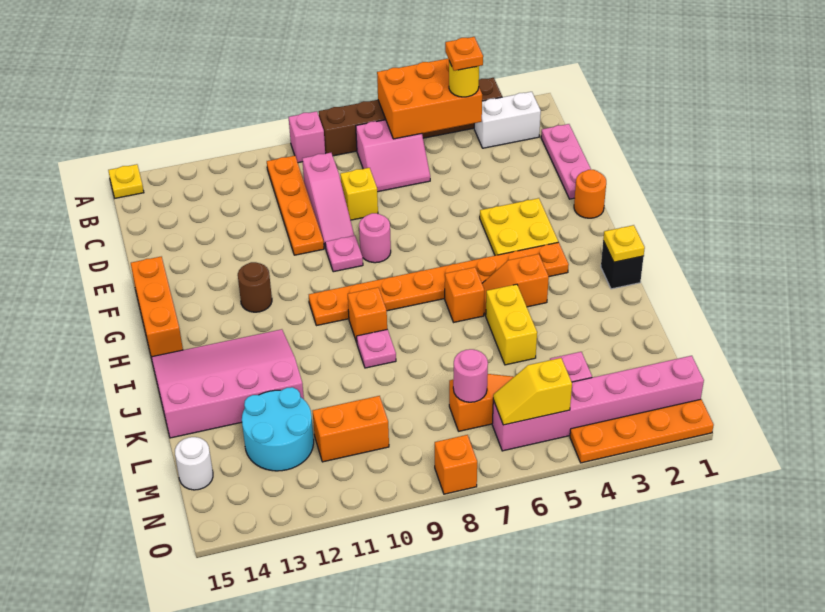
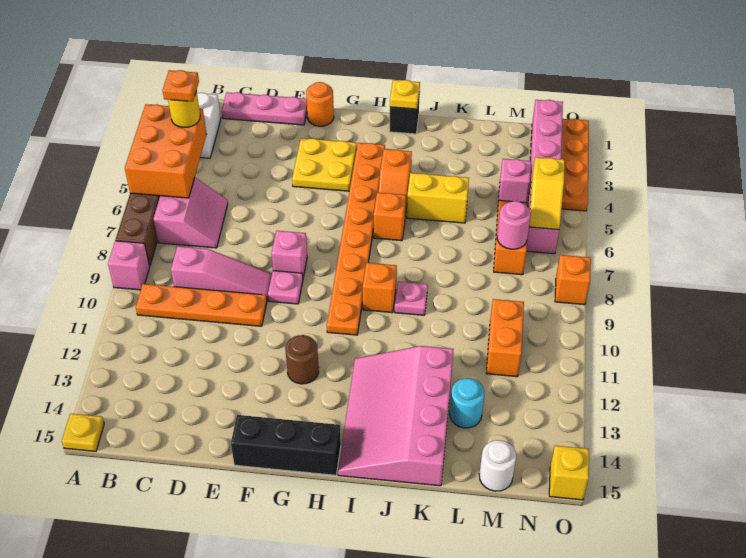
yellow brick D8 level 1 -> yellow brick O15 level 1
pink round brick F8 level 1 -> pink brick F8 level 1
orange brick F15:H15 level 1 -> black brick F15:H15 level 1
cyan round brick L12:M13 level 1 -> cyan round brick L13 level 1

